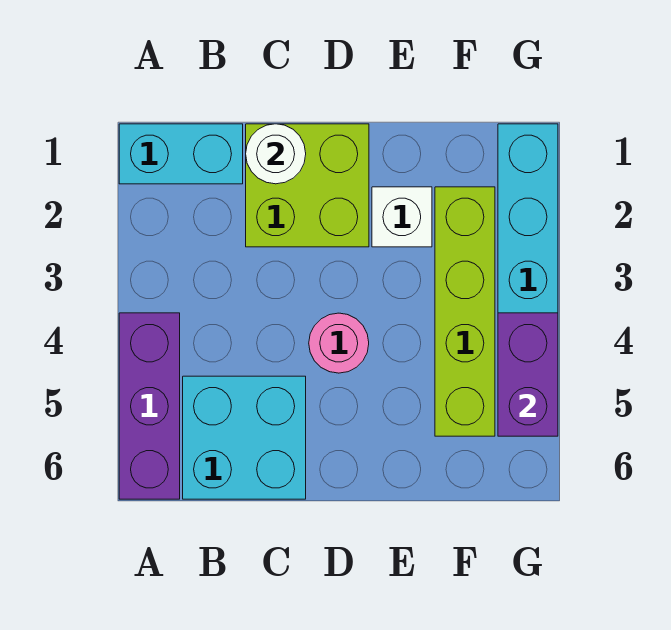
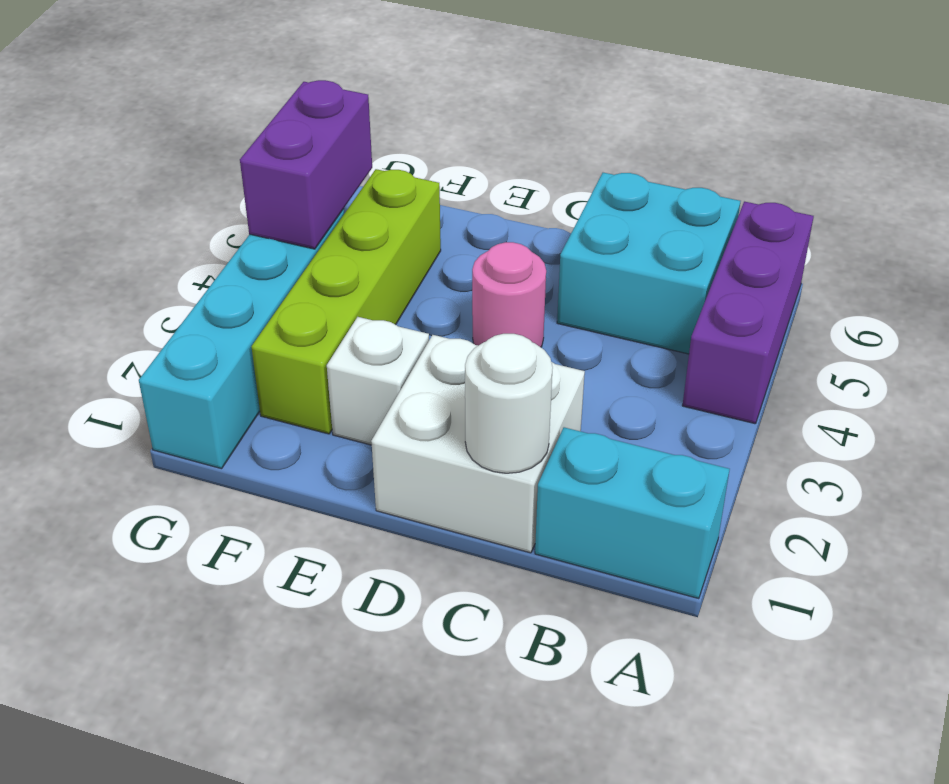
lime brick C1:D2 level 1 -> white brick C1:D2 level 1

